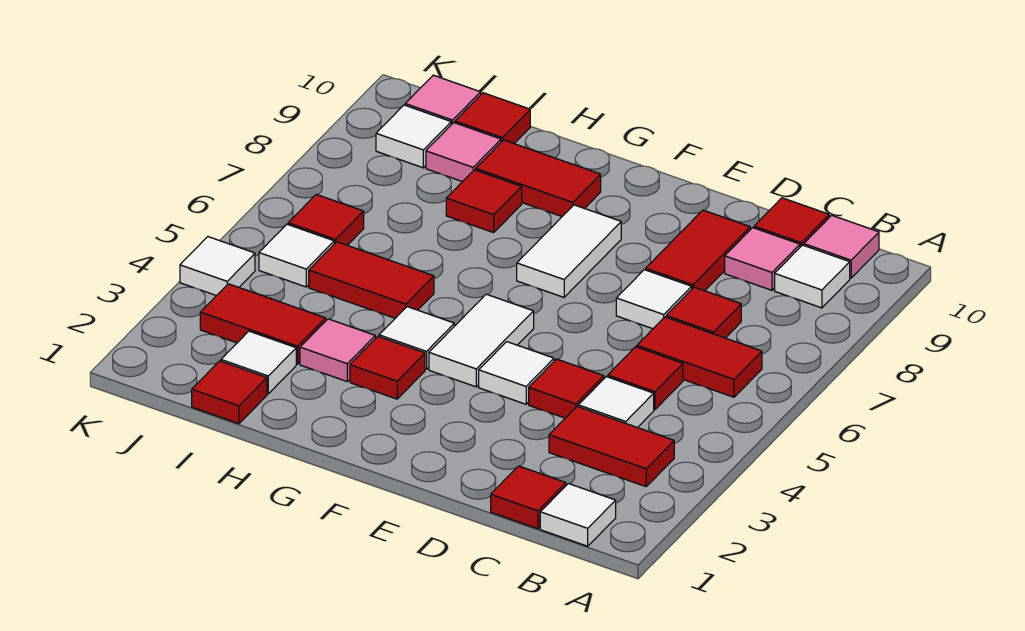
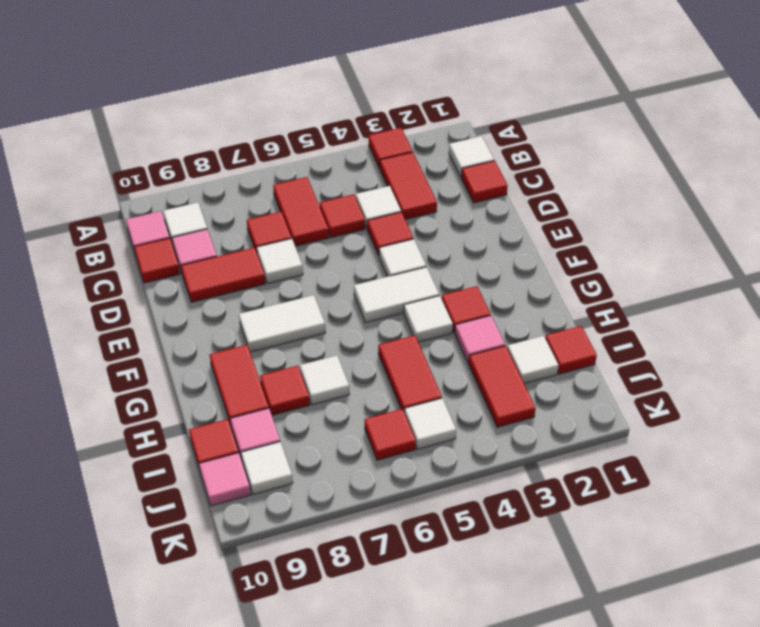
none -> red tile A3 level 1
white tile K4 level 1 -> white tile H7 level 1

